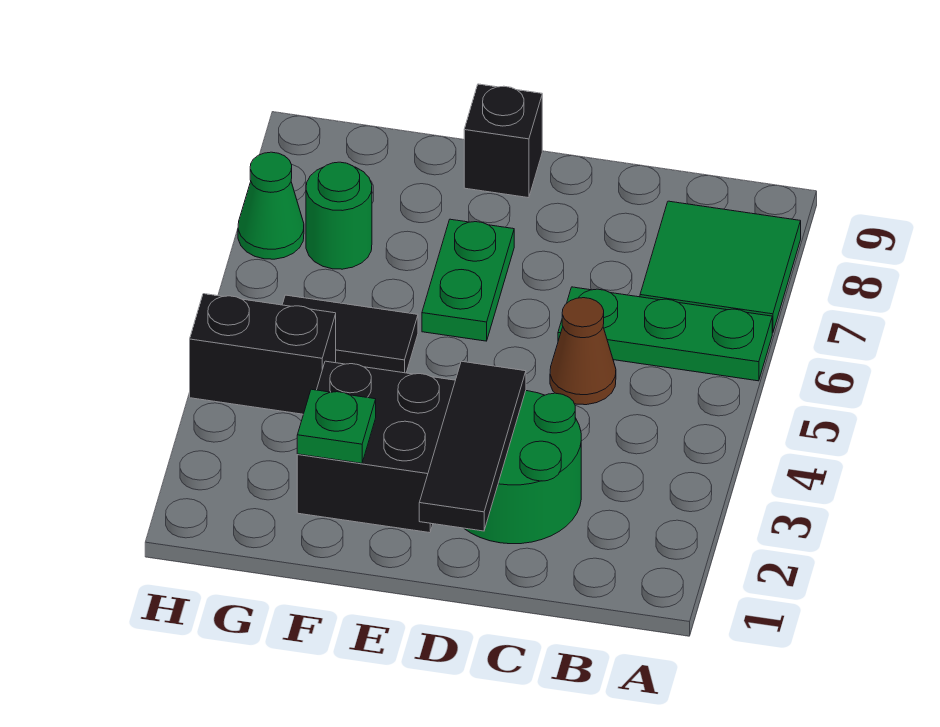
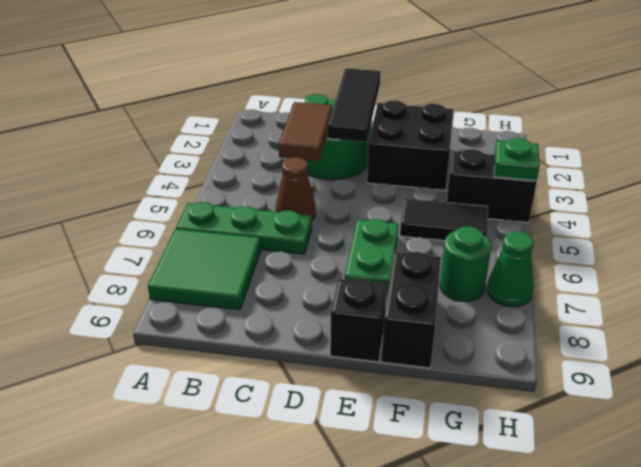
none -> brown tile C3:C4 level 2
green plate F2 level 2 -> green plate H4 level 2
none -> black brick F8:F9 level 1

